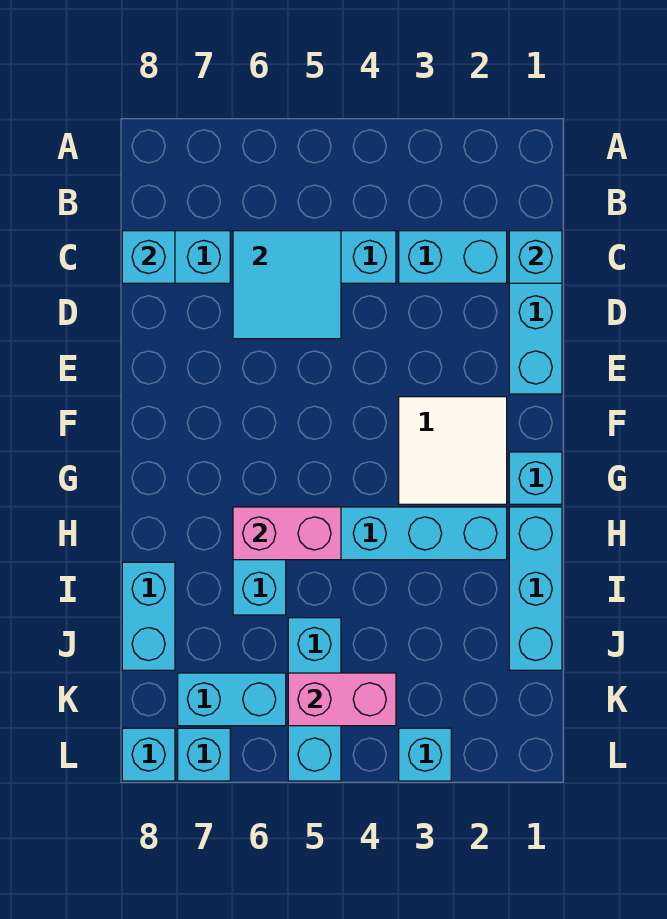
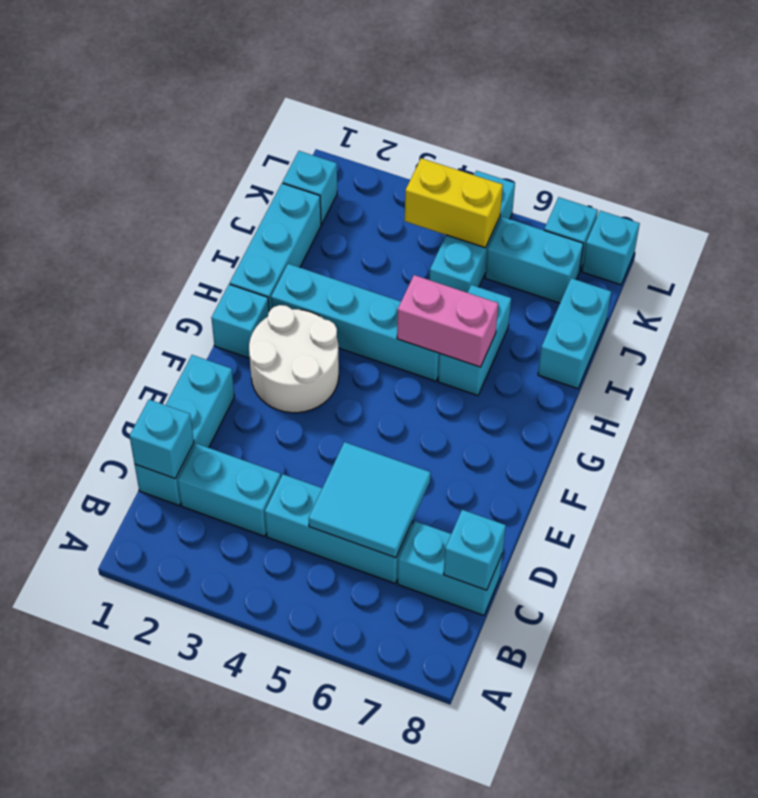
white tile F2:G3 level 1 -> white round brick F2:G3 level 1
pink brick K4:K5 level 2 -> yellow brick K4:K5 level 2
cyan brick L3 level 1 -> cyan brick K1 level 1

